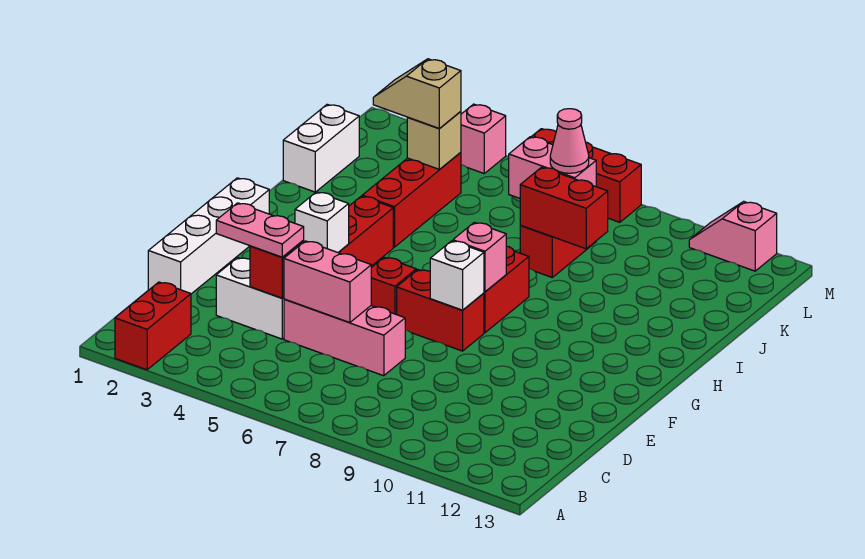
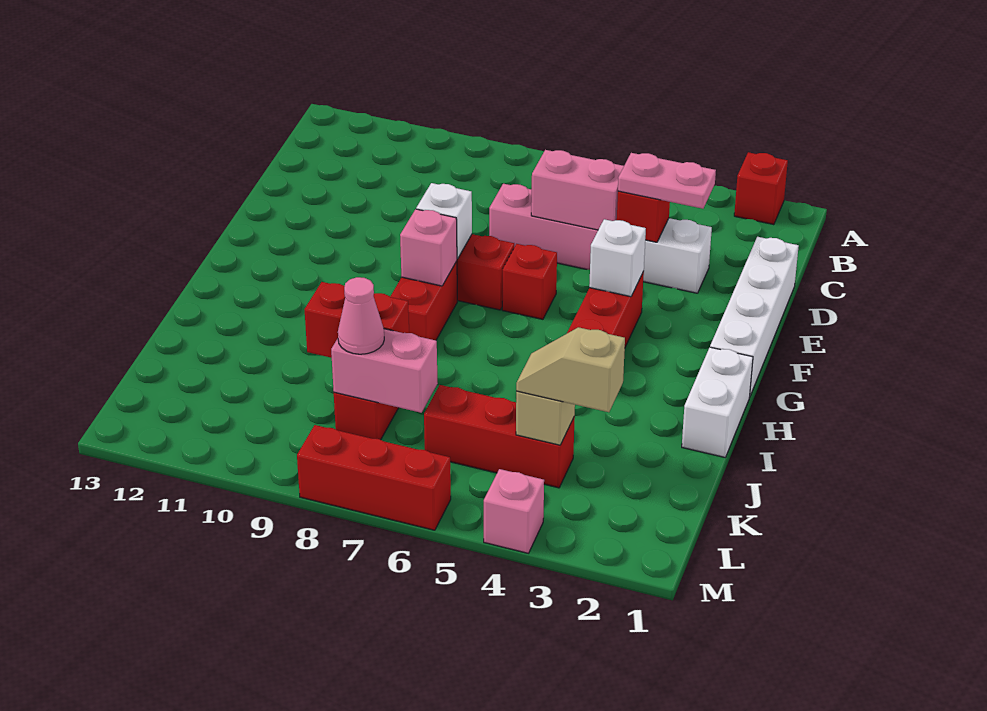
red brick A2:B2 level 1 -> red brick A2 level 1
red brick I4:K4 level 1 -> red brick K4:K6 level 1
white brick J1:K1 level 1 -> white brick H1:I1 level 1
tan slope K3:K4 level 3 top 4 -> tan slope K3:K4 level 3 top 3
pink slope M11:M12 level 1 top 12 -> none

